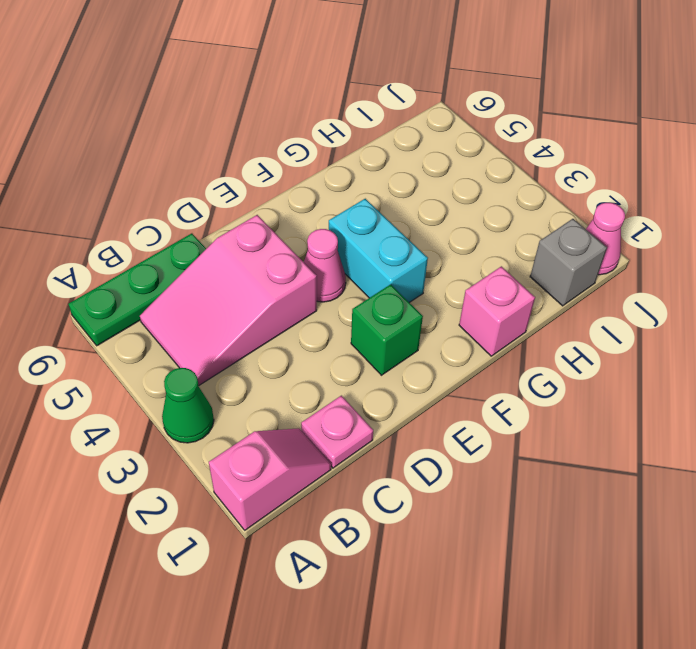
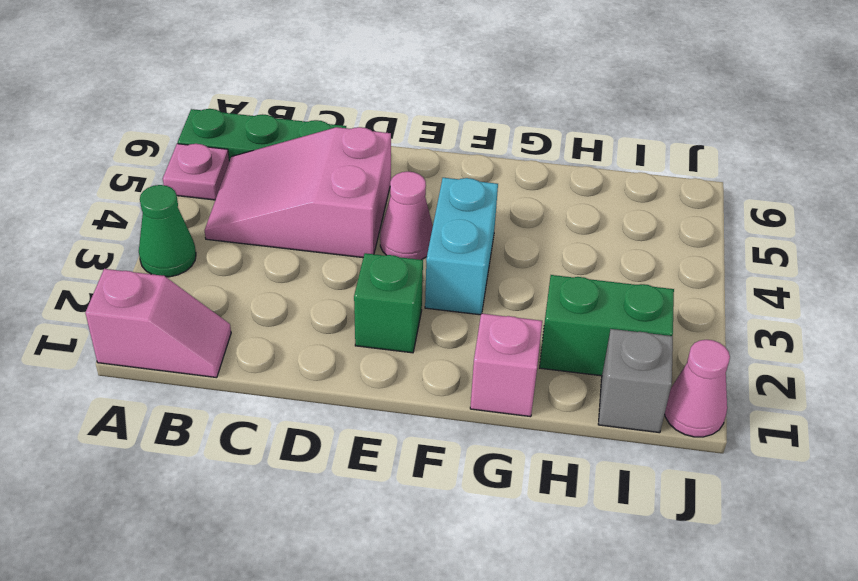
pink plate C1 level 1 -> pink plate A5 level 1
none -> green brick H2:I2 level 1

